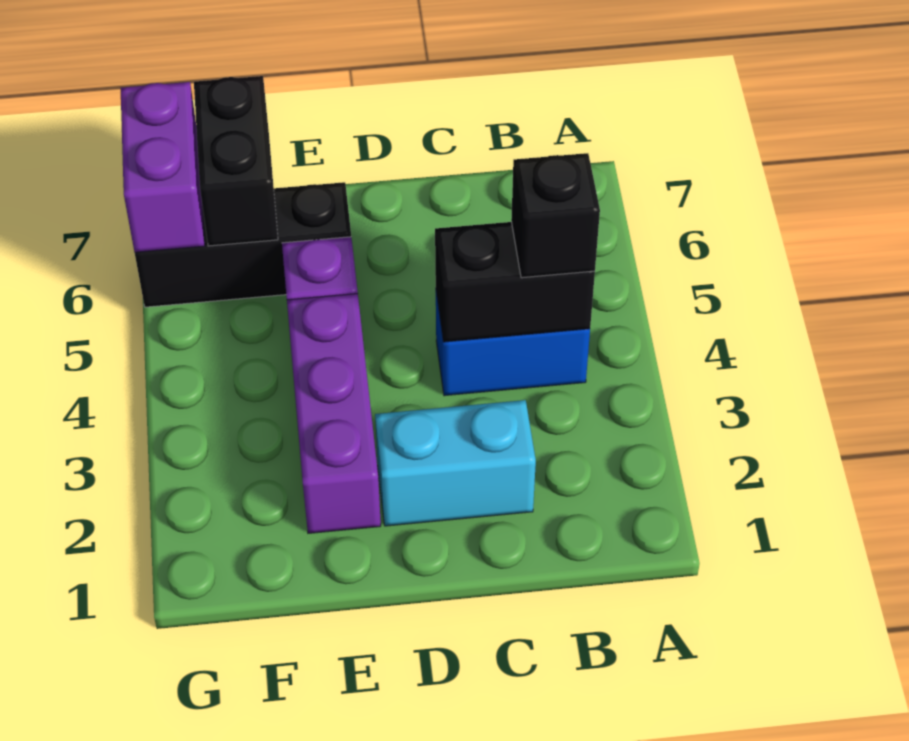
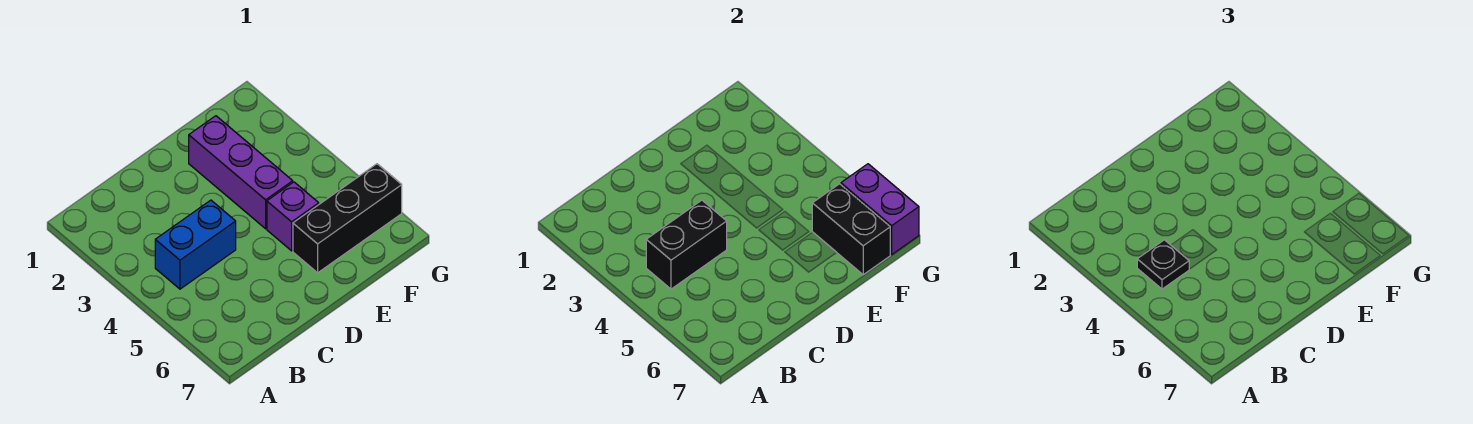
black brick B4 level 3 -> black plate B4 level 3
cyan brick C2:D2 level 1 -> none

